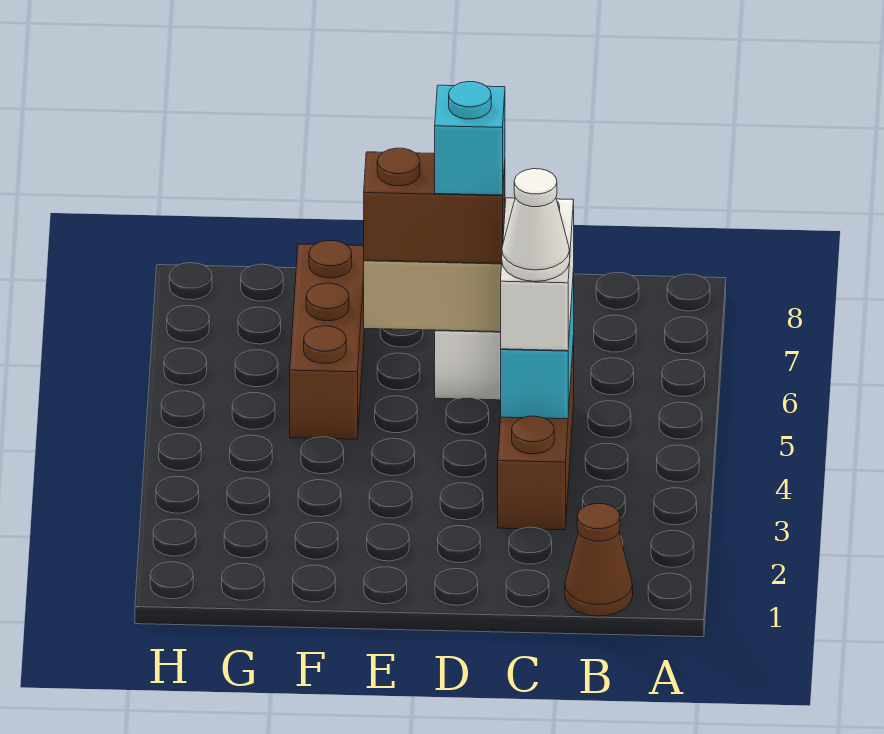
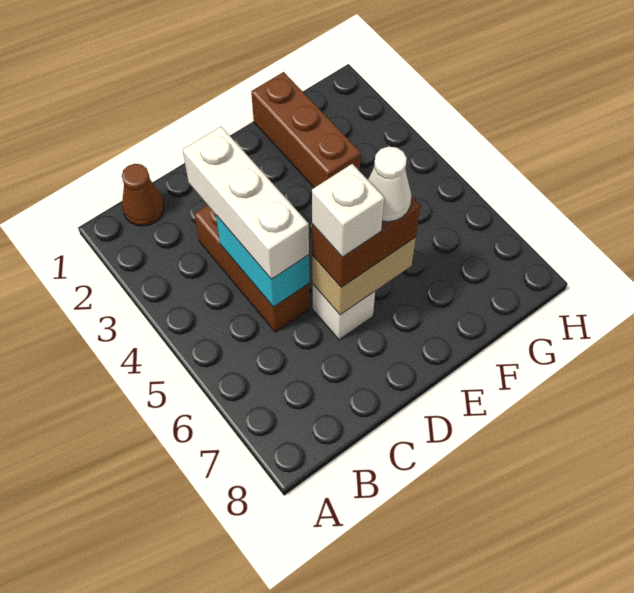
white brick C4:C5 level 3 -> white brick C3:C5 level 3
white cone C4 level 4 -> white cone E6 level 4
cyan brick D6 level 4 -> white brick D6 level 4
brown brick F5:F7 level 1 -> brown brick F1:F3 level 1

